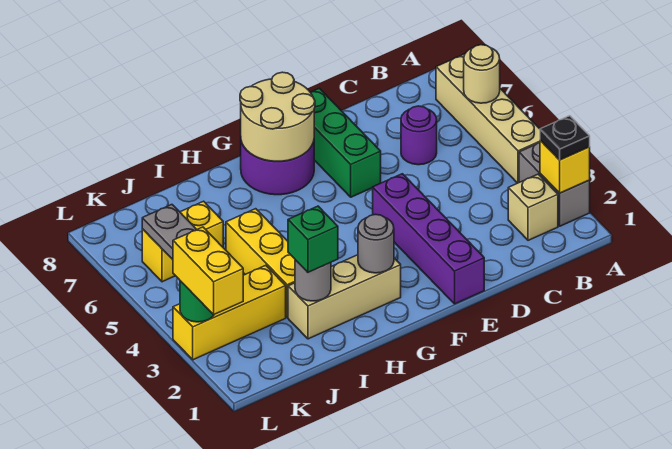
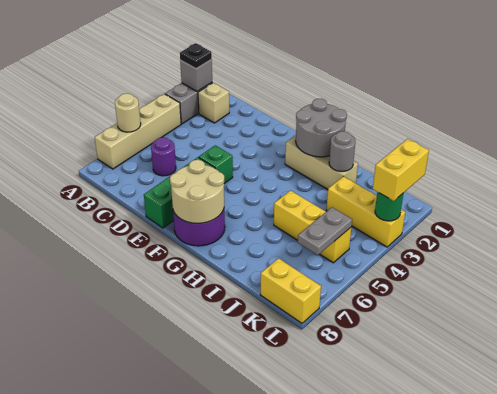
yellow brick A2 level 2 -> grey brick A2 level 2
purple brick E1:E4 level 1 -> none
grey round brick G2 level 2 -> grey round brick G1:H2 level 2
green brick I2 level 3 -> green brick E5 level 1
yellow brick I3:I5 level 1 -> yellow brick I5:K5 level 1
yellow brick J6:K6 level 1 -> yellow brick K8:L8 level 1

